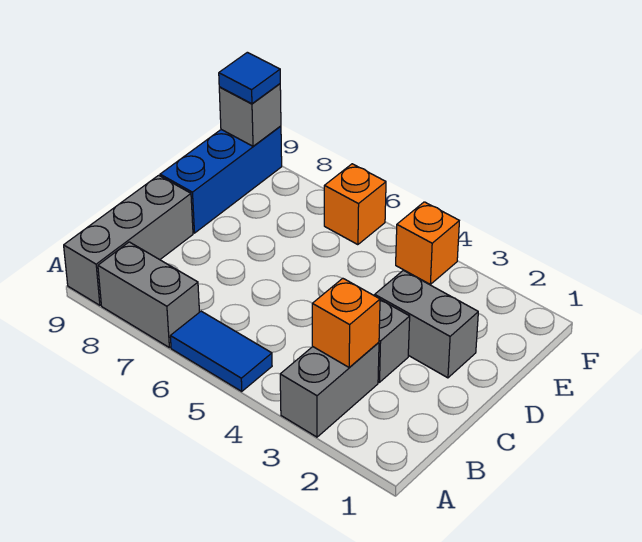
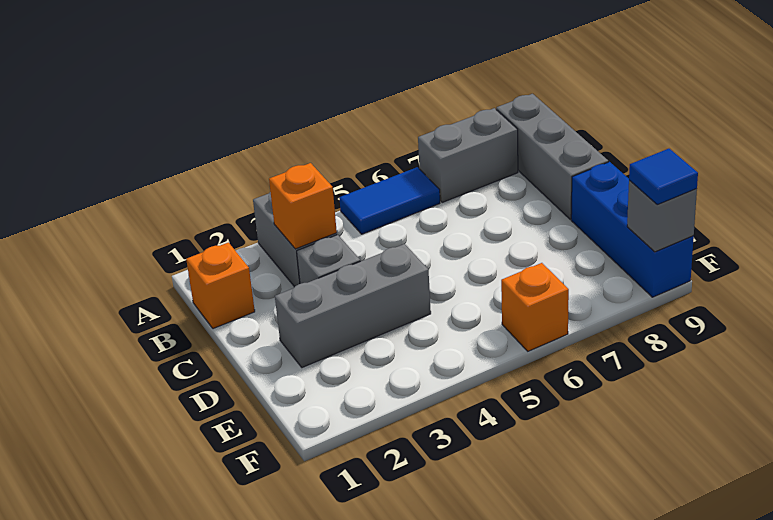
grey brick D2:D3 level 1 -> grey brick D2:D4 level 1
orange brick F4 level 1 -> orange brick B1 level 1

